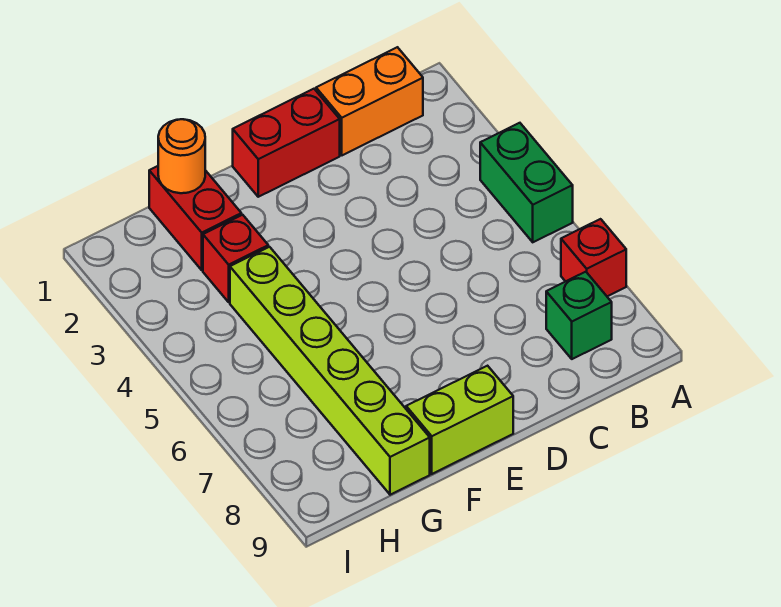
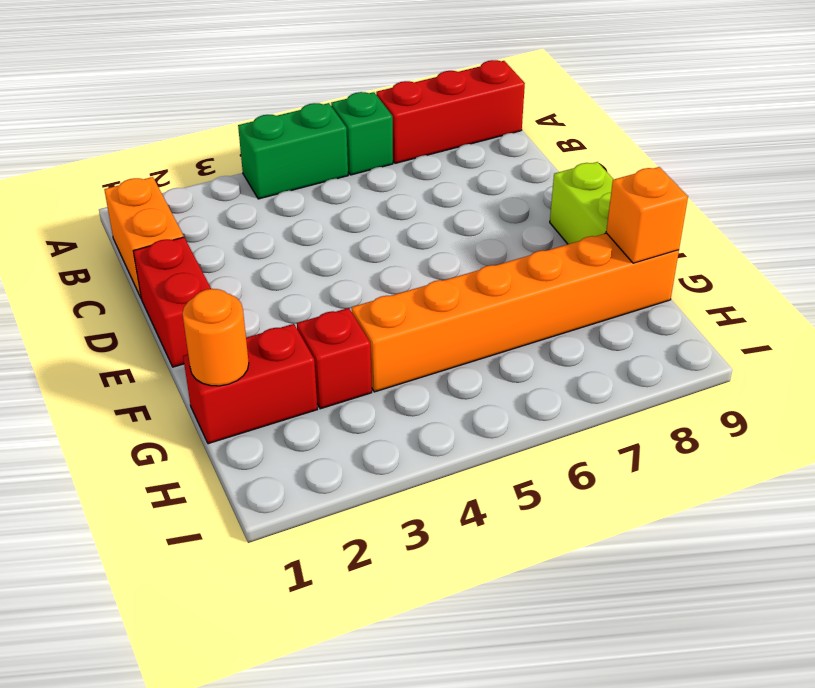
red brick A7 level 1 -> red brick A7:A9 level 1
green brick B8 level 1 -> green brick A6 level 1
lime brick G4:G9 level 1 -> orange brick G4:G9 level 1
none -> orange brick G9 level 2

